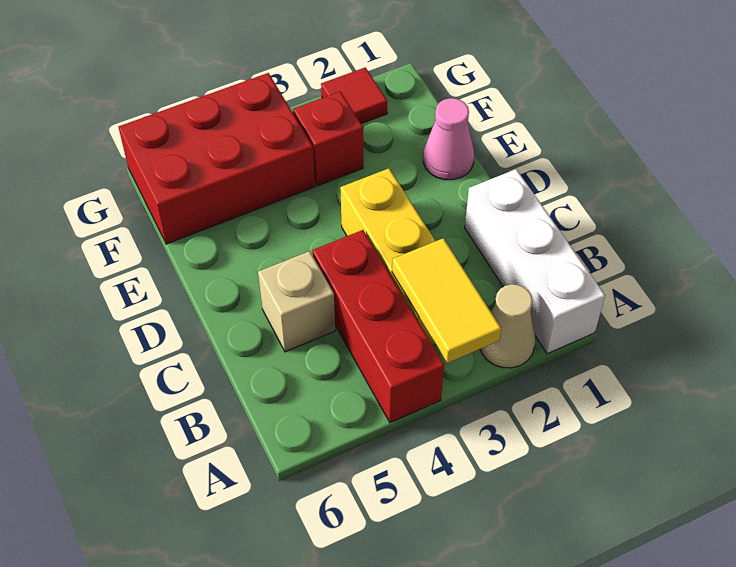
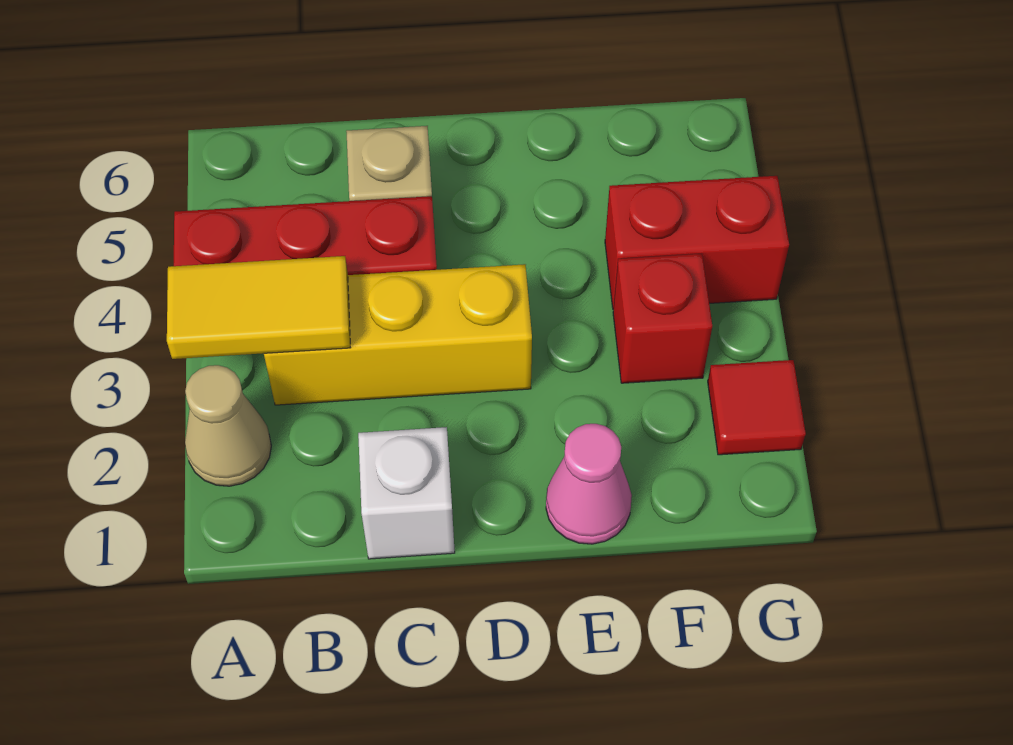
white brick A1:C1 level 1 -> white brick C1 level 1
red brick F4:G6 level 1 -> red brick F4:G4 level 1

